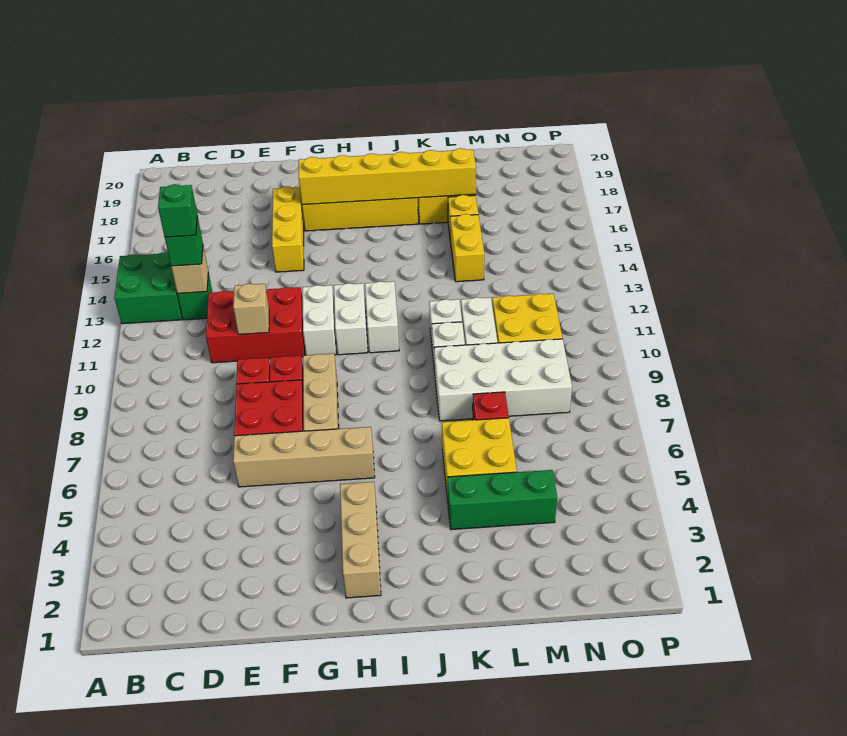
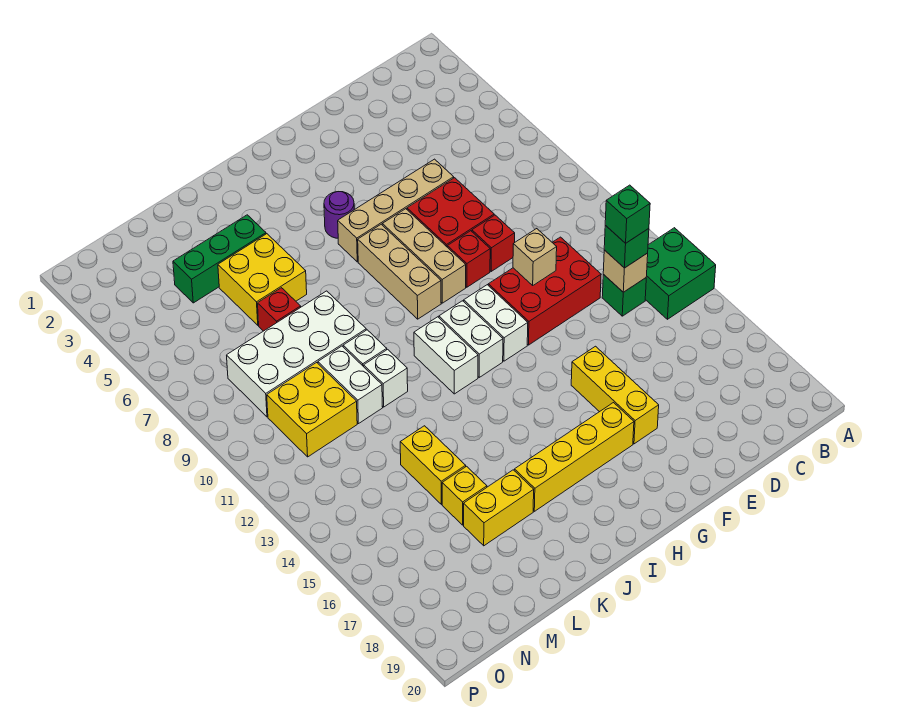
yellow brick G17:L17 level 2 -> none
tan brick H2:H4 level 1 -> tan brick H7:H9 level 1
none -> purple round brick H5 level 1

